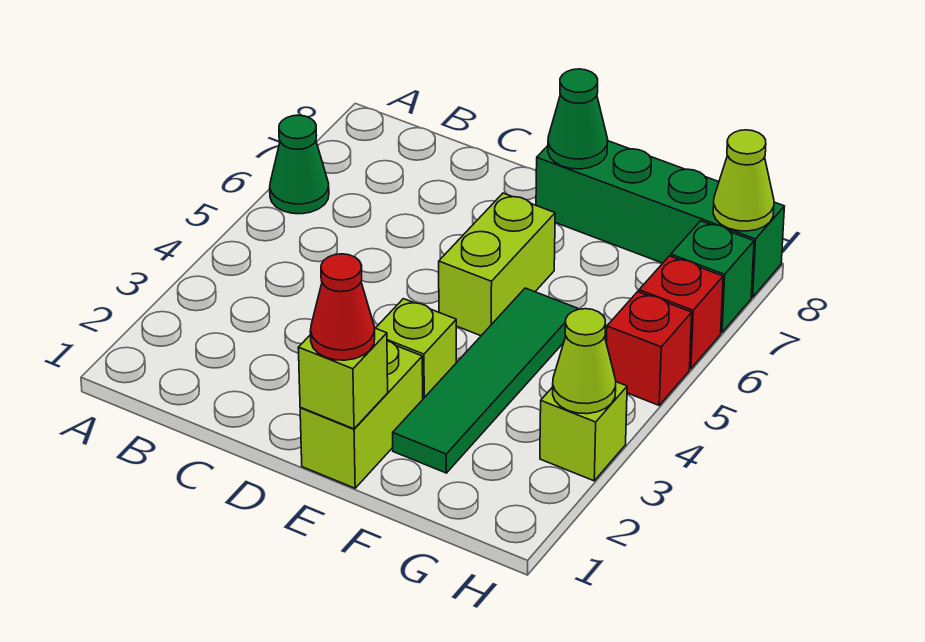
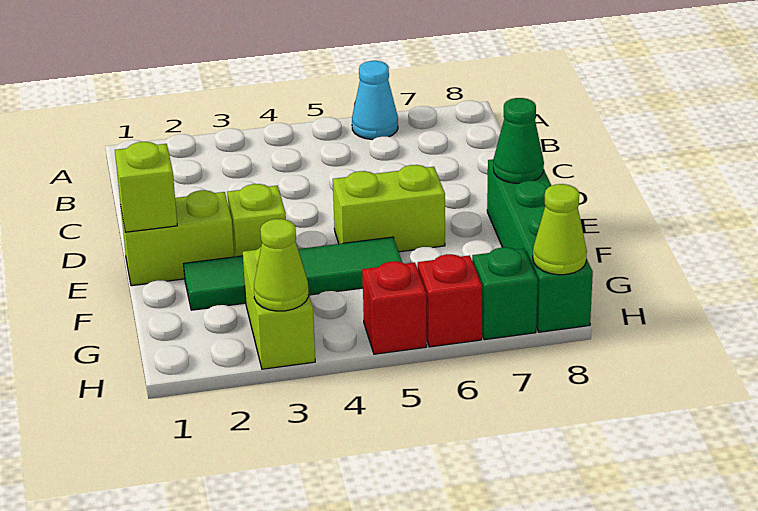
green cone A6 level 1 -> cyan cone A6 level 1
red cone E1 level 3 -> none
lime brick H3 level 1 -> lime brick G3:H3 level 1

